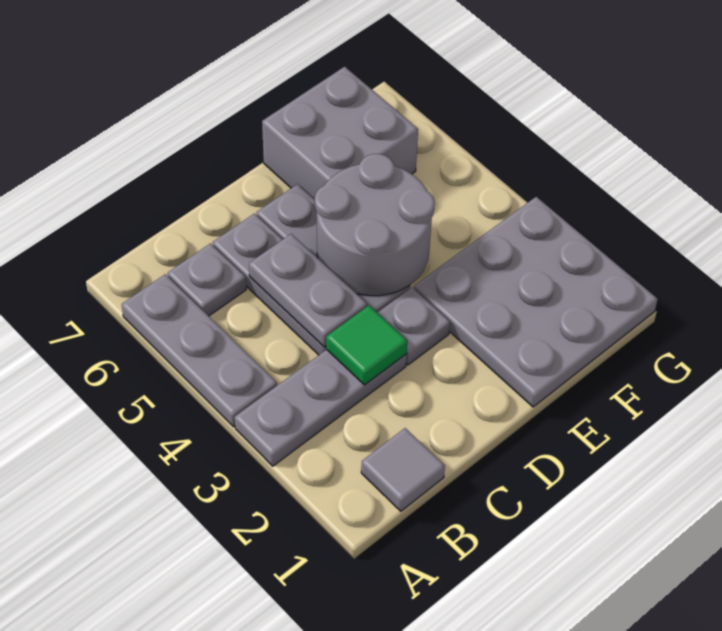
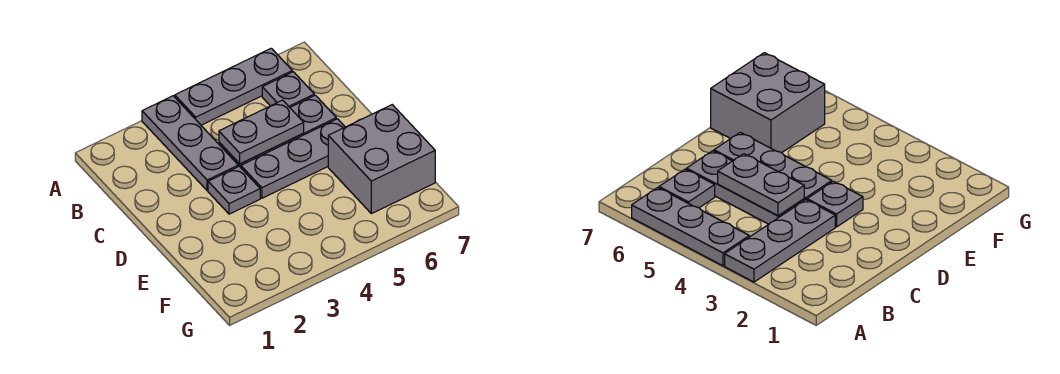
grey tile B1 level 1 -> none
green tile C3 level 2 -> none
grey round brick D4:E5 level 2 -> none
grey plate E1:G3 level 1 -> none

